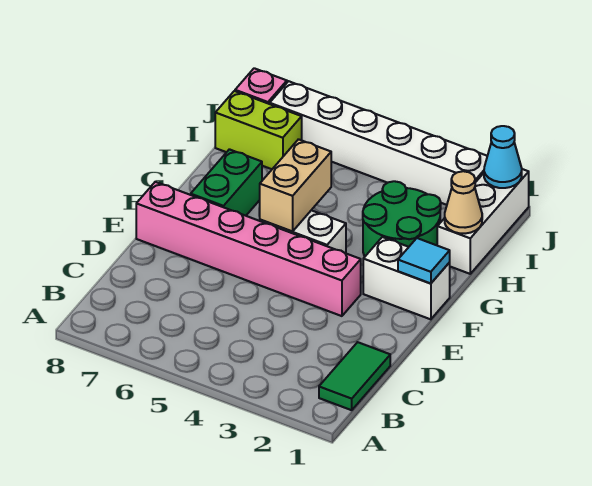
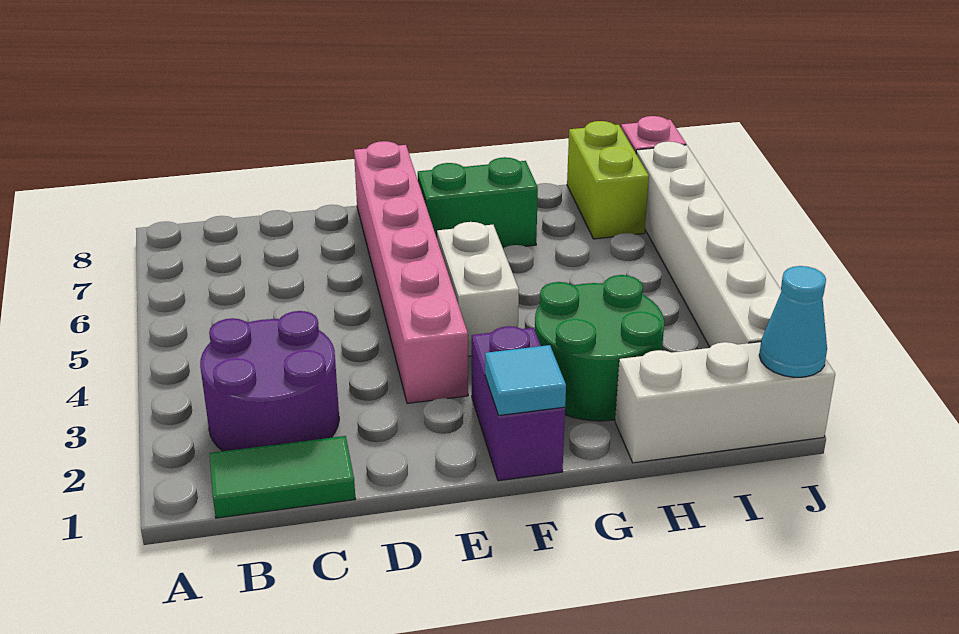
none -> purple round brick B2:C3 level 1
white brick F1:F2 level 1 -> purple brick F1:F2 level 1
tan brick F5:G5 level 2 -> none
tan cone H1 level 2 -> none

